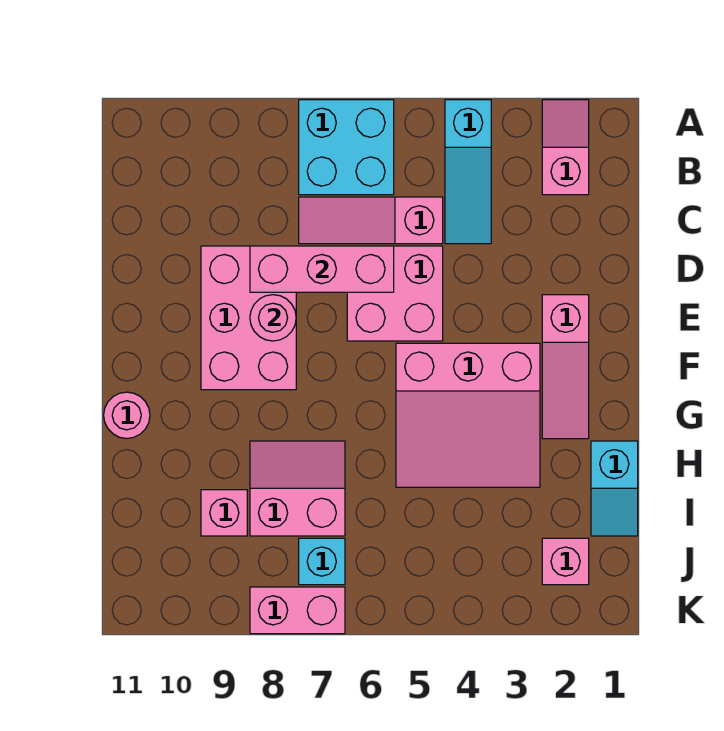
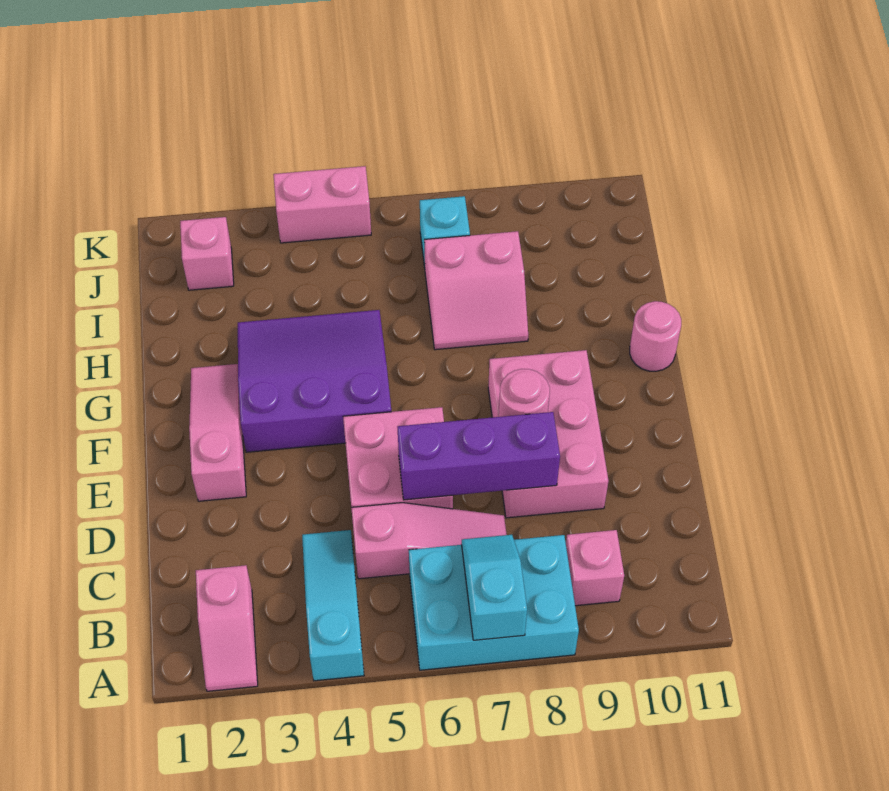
cyan brick A6:B7 level 1 -> cyan brick A6:B8 level 1
pink brick D6:D8 level 2 -> purple brick D6:D8 level 2
pink slope F3:H5 level 1 top F -> purple slope F3:H5 level 1 top F
cyan slope H1:I1 level 1 top H -> cyan slope A7:B7 level 2 top A
pink brick I9 level 1 -> pink brick B9 level 1
pink brick K7:K8 level 1 -> pink brick K4:K5 level 1

